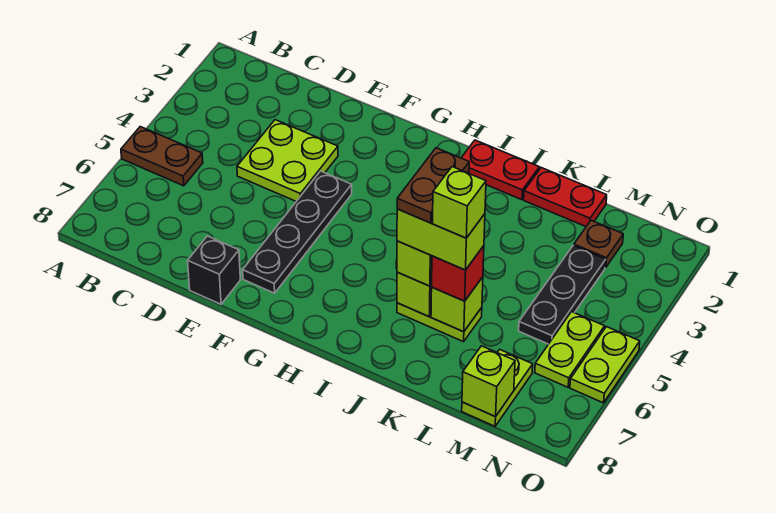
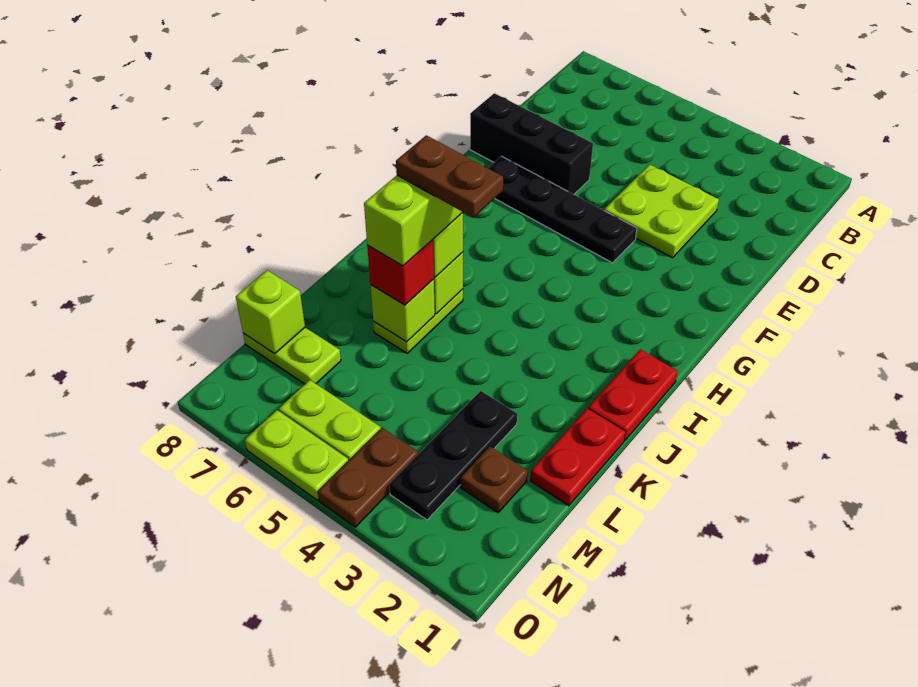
brown plate A5:B5 level 1 -> brown plate N4:O4 level 1
black brick E8 level 1 -> black brick E6:E8 level 1
lime brick K6 level 5 -> none
black plate M3:M5 level 1 -> black plate L3:N3 level 1

